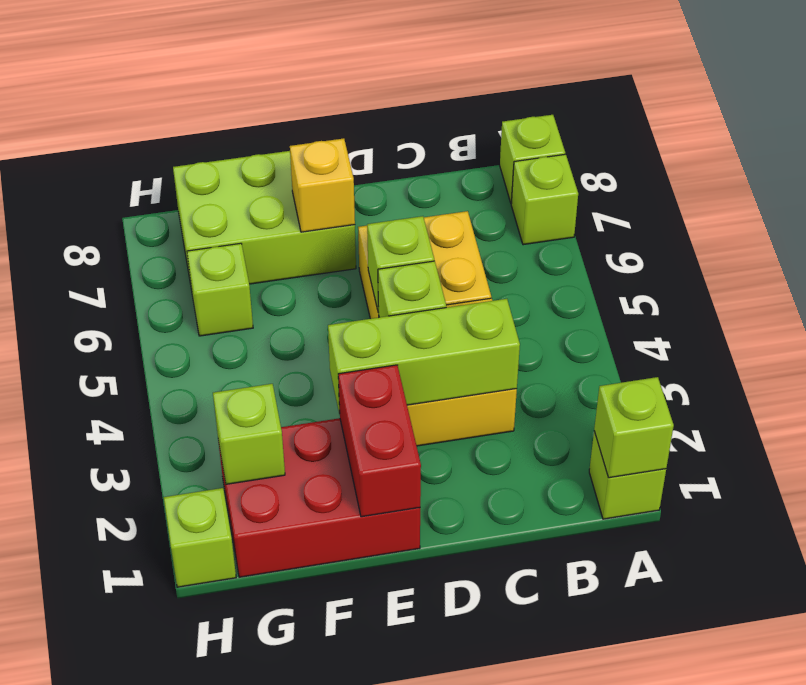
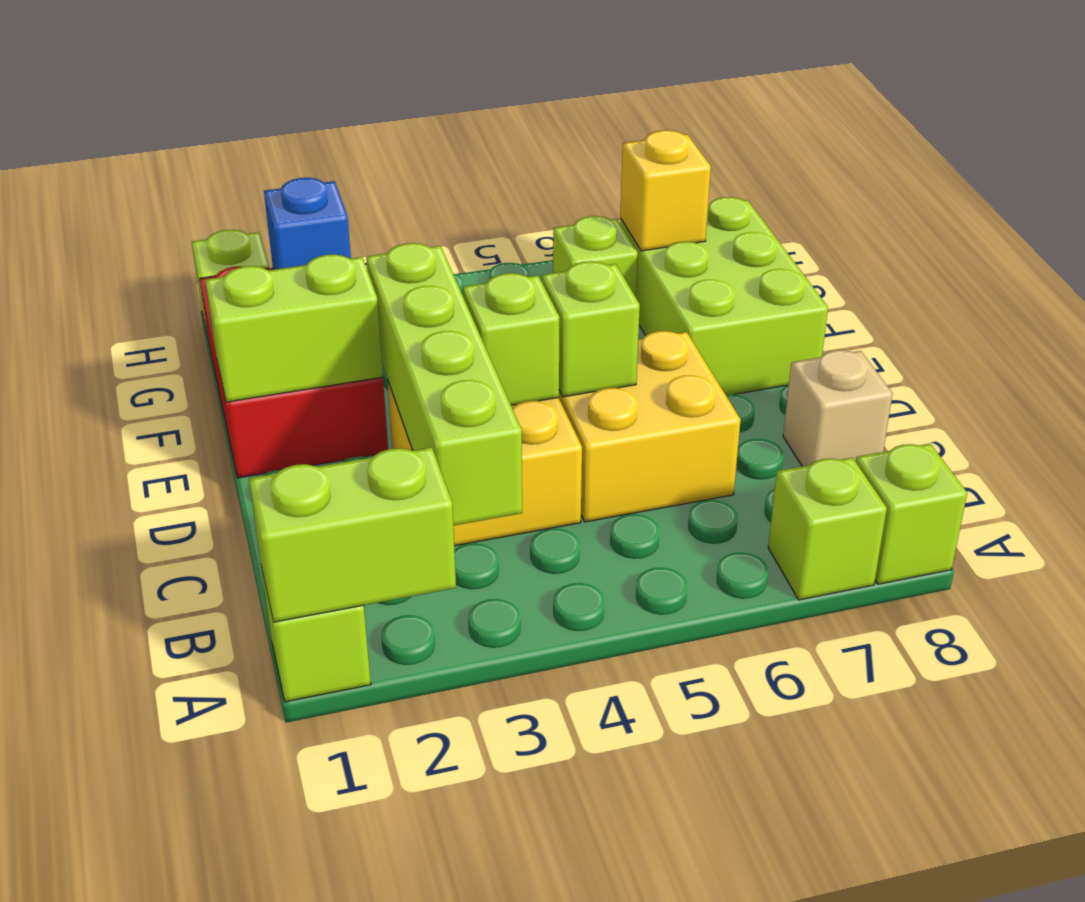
lime brick A1 level 2 -> lime brick A1:A2 level 2
lime brick C3:E3 level 2 -> lime brick B3:E3 level 2
none -> tan brick C8 level 1
red brick E1:E2 level 2 -> lime brick E1:E2 level 2
yellow brick E7 level 2 -> yellow brick G7 level 2
lime brick G2 level 2 -> blue brick G2 level 2

